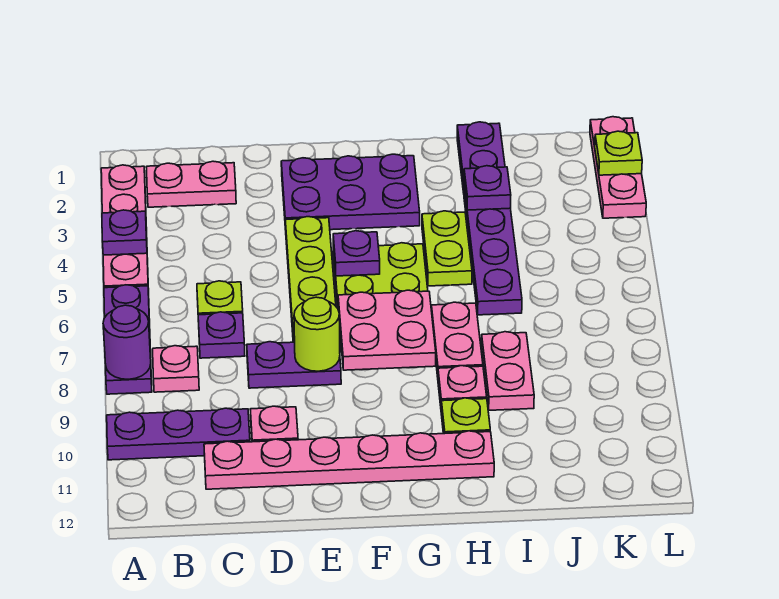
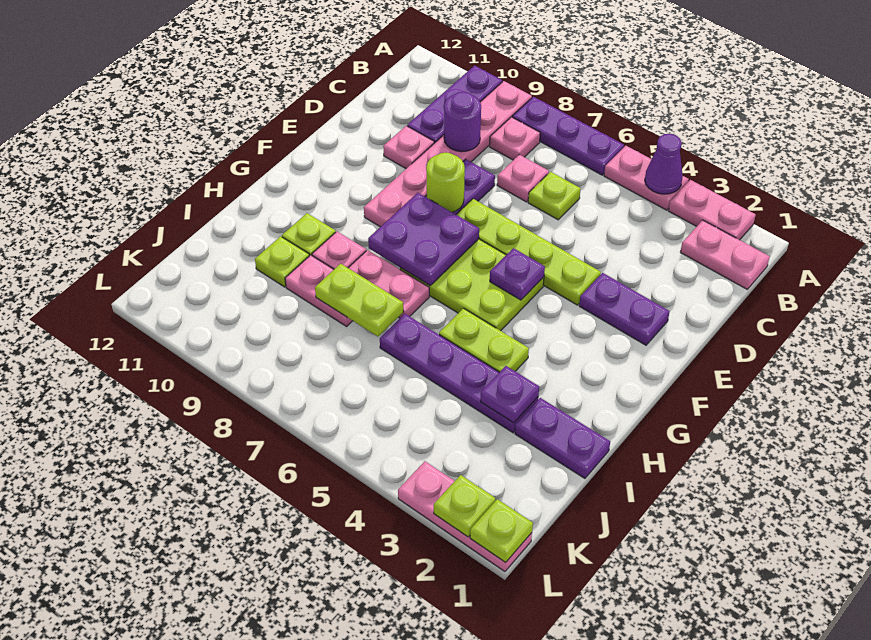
purple plate A4 level 2 -> purple cone A4 level 2
purple round brick A8 level 2 -> purple round brick C9 level 2
pink plate B2:C2 level 1 -> pink plate B1:B2 level 1
purple plate C7 level 1 -> pink plate C7 level 1
pink plate C11:H11 level 1 -> pink plate A9:F9 level 1
purple plate E2:G3 level 1 -> purple plate E2:E3 level 1
pink plate F7:G8 level 2 -> purple plate F7:G8 level 2
none -> lime plate I7:I8 level 2
none -> lime plate I10 level 1
none -> lime plate L1 level 2

